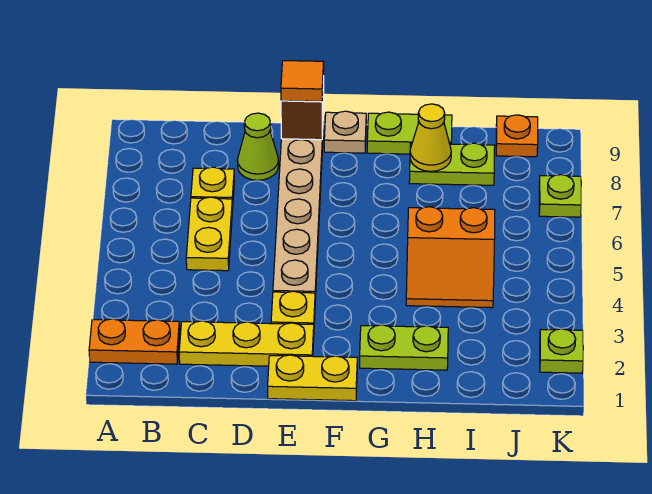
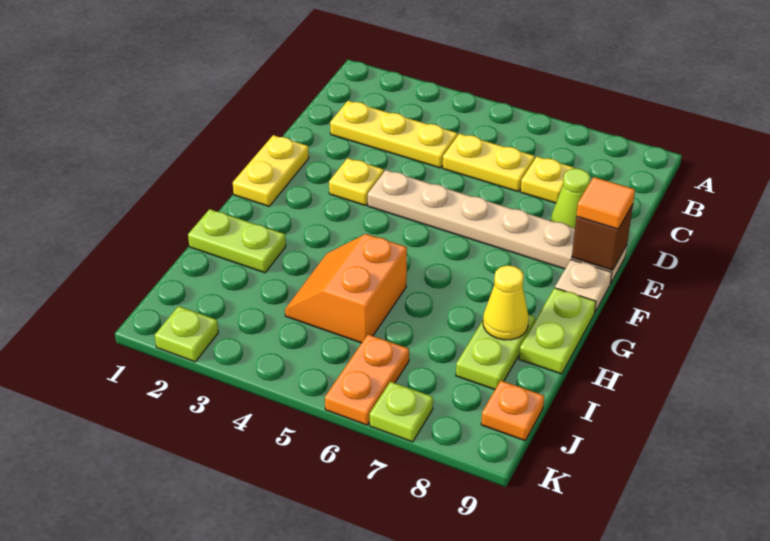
orange plate A2:B2 level 1 -> orange plate J6:K6 level 1
yellow plate C2:E2 level 1 -> yellow plate C2:C4 level 1
lime plate G2:H2 level 1 -> lime plate H1:H2 level 1

